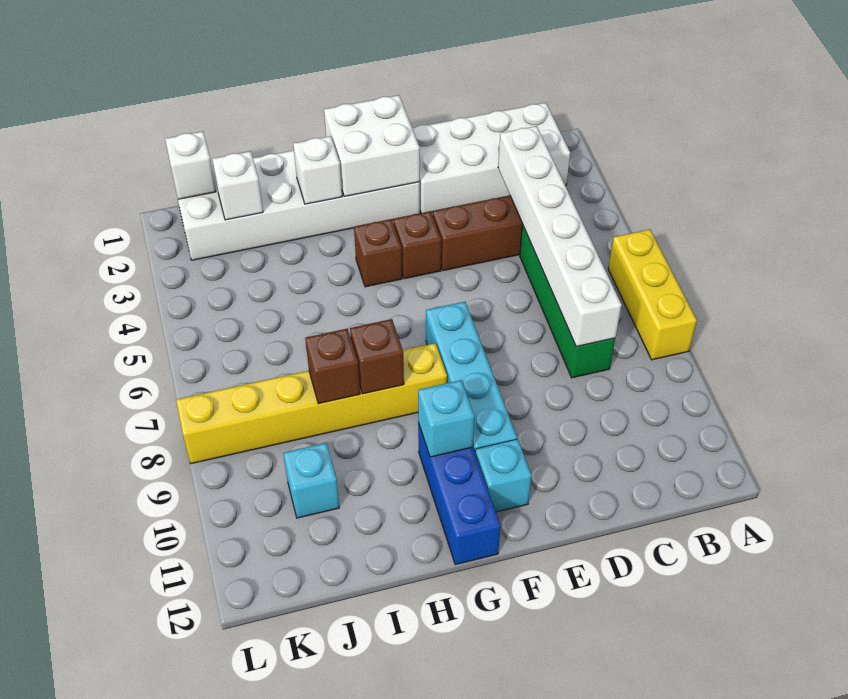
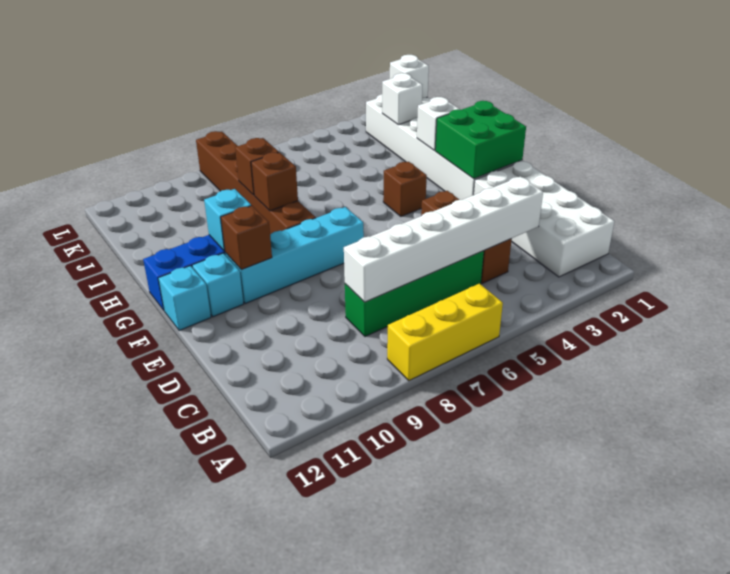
white brick F1:G2 level 2 -> green brick F1:G2 level 2
brown brick F4 level 1 -> brown brick F10 level 2
yellow brick G8:L8 level 1 -> brown brick G8:L8 level 1
cyan brick J10 level 1 -> cyan brick F12 level 1

